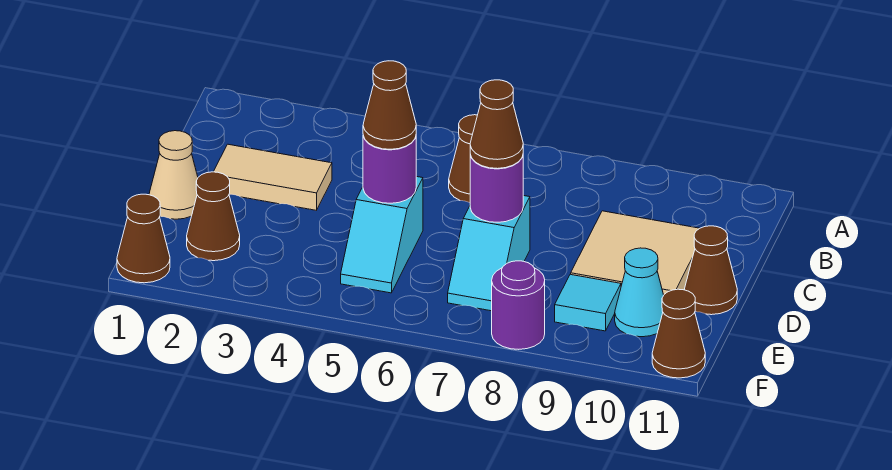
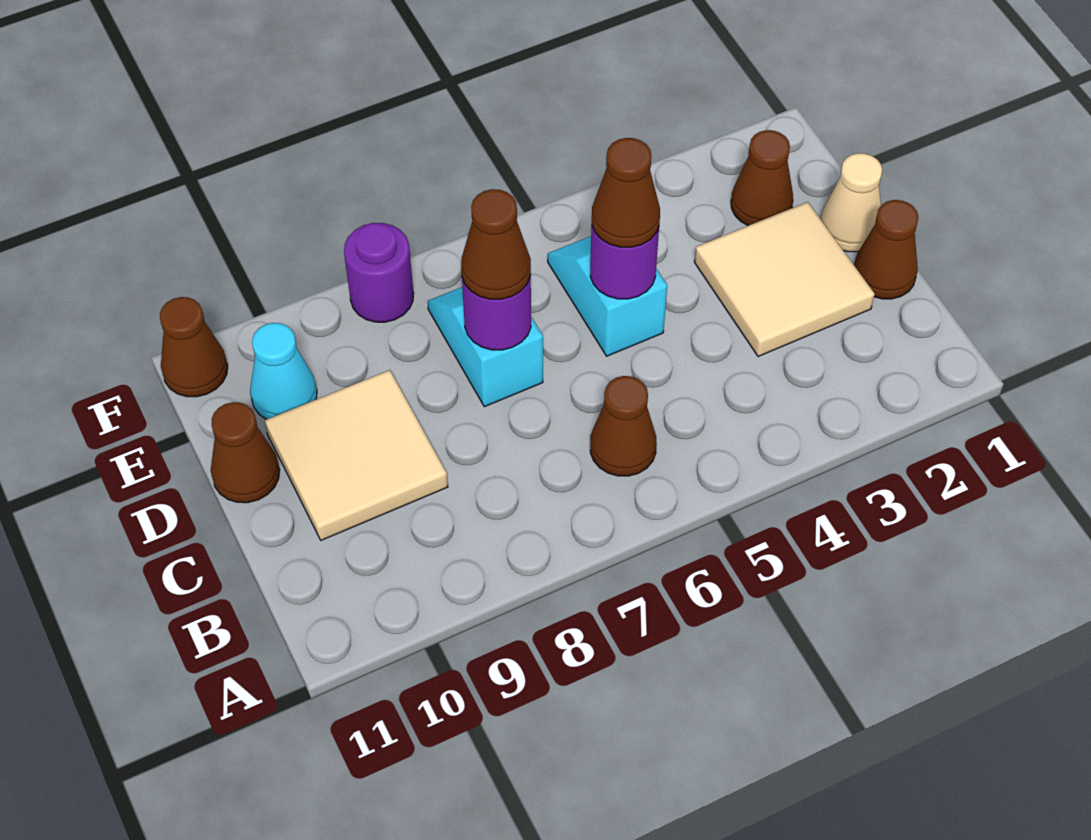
tan tile C2:C3 level 1 -> tan tile C2:D3 level 1
cyan tile E9 level 1 -> none
brown cone F1 level 1 -> brown cone C1 level 1

